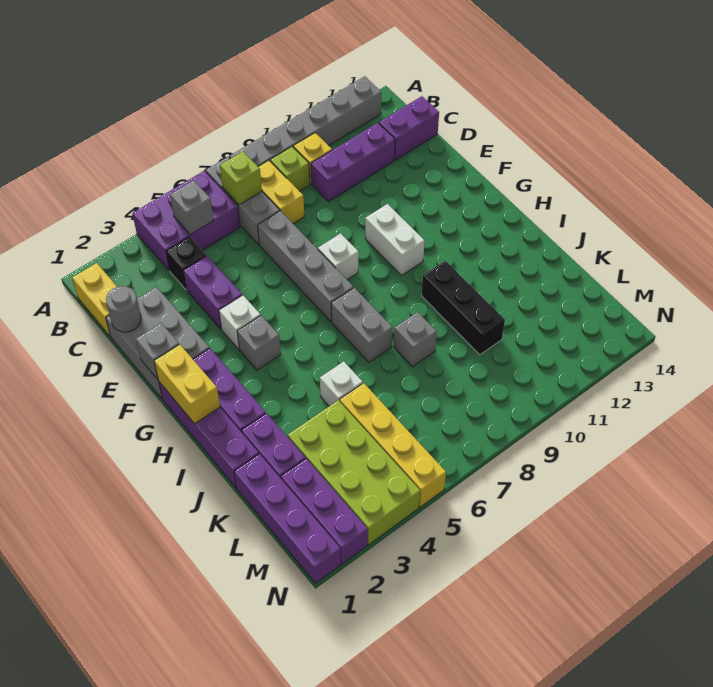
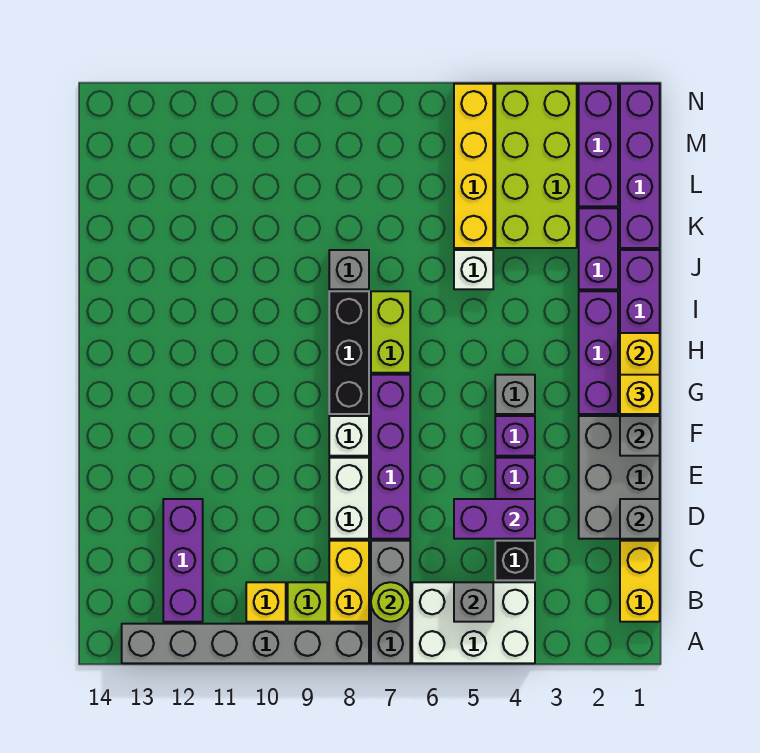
purple brick A4:B6 level 1 -> white brick A4:B6 level 1
lime brick B7 level 2 -> lime round brick B7 level 2
purple brick C10:C12 level 1 -> purple brick B12:D12 level 1
purple brick C13:C14 level 1 -> purple brick D4:D5 level 2
grey round brick D1 level 2 -> grey brick D1 level 2
grey brick D7:G7 level 1 -> purple brick D7:G7 level 1
white brick F4 level 1 -> purple brick F4 level 1
white brick F10:G10 level 1 -> white brick D8:E8 level 1
none -> yellow brick G1 level 3
grey brick H7:I7 level 1 -> lime brick H7:I7 level 1
black brick I10:K10 level 1 -> black brick G8:I8 level 1

